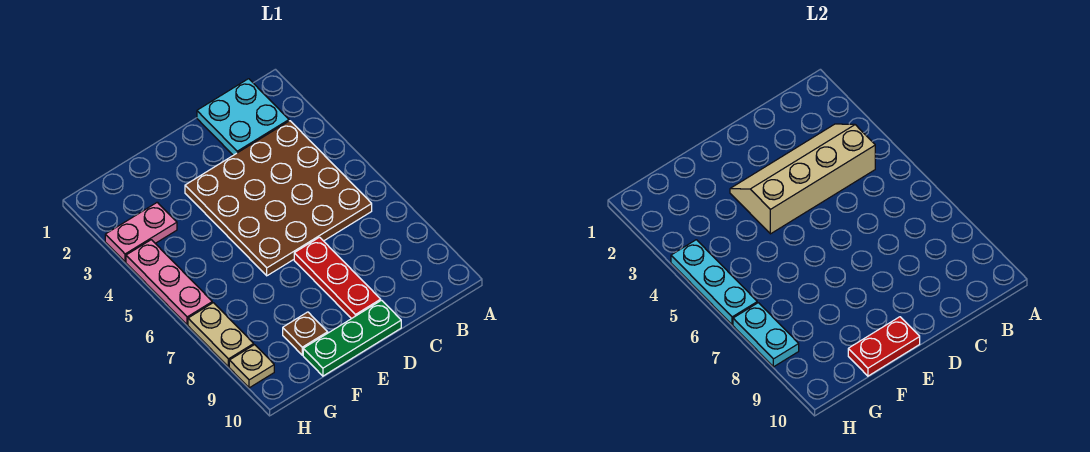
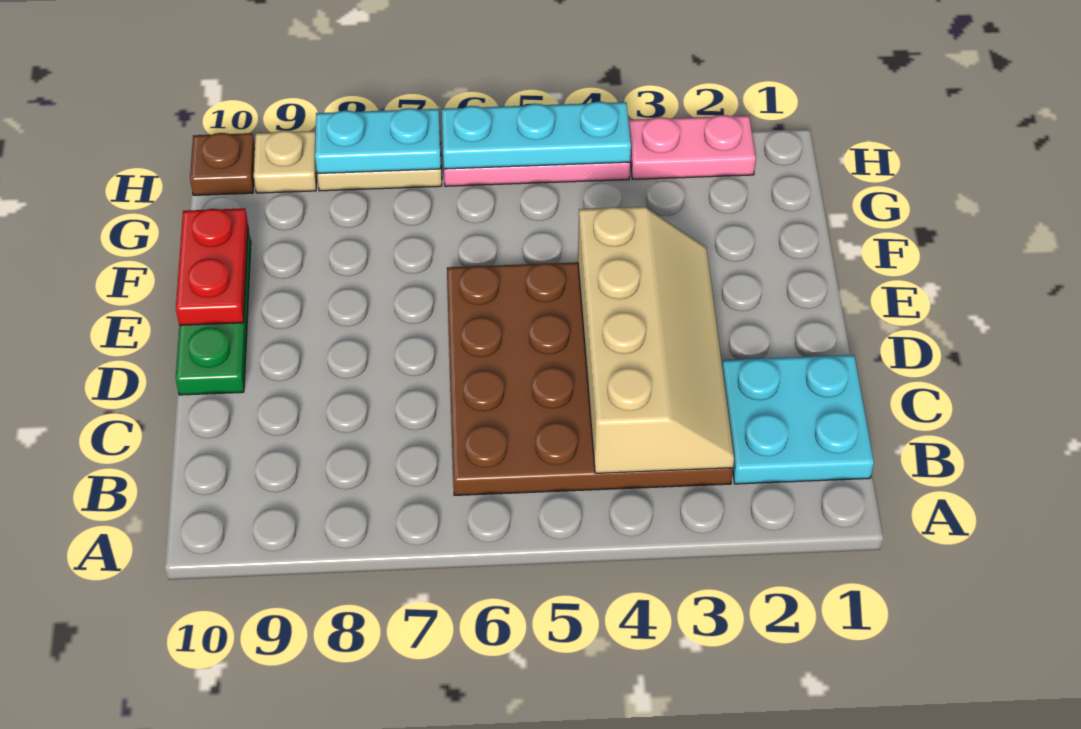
red plate D7:D9 level 1 -> none
brown plate F9 level 1 -> brown plate H10 level 1
pink plate G3:H3 level 1 -> pink plate H2:H3 level 1

